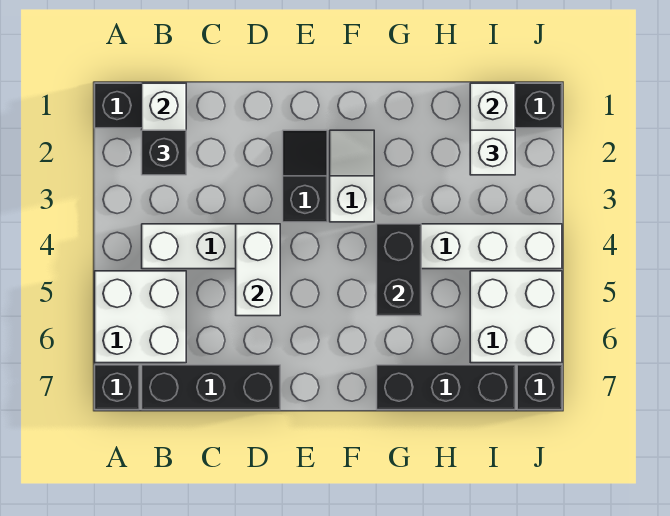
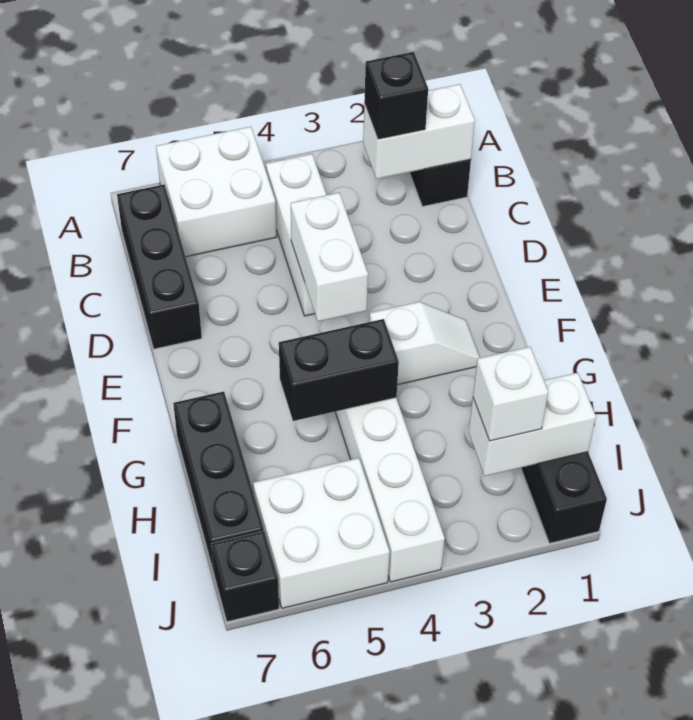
black brick A7 level 1 -> none
white brick D4:D5 level 2 -> white brick D4:E4 level 2
black slope E2:E3 level 1 top 3 -> none

